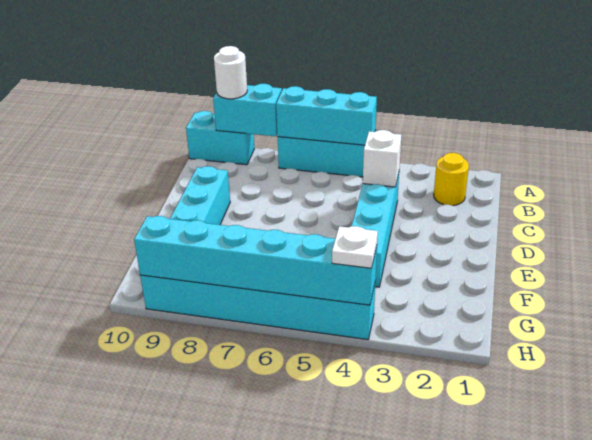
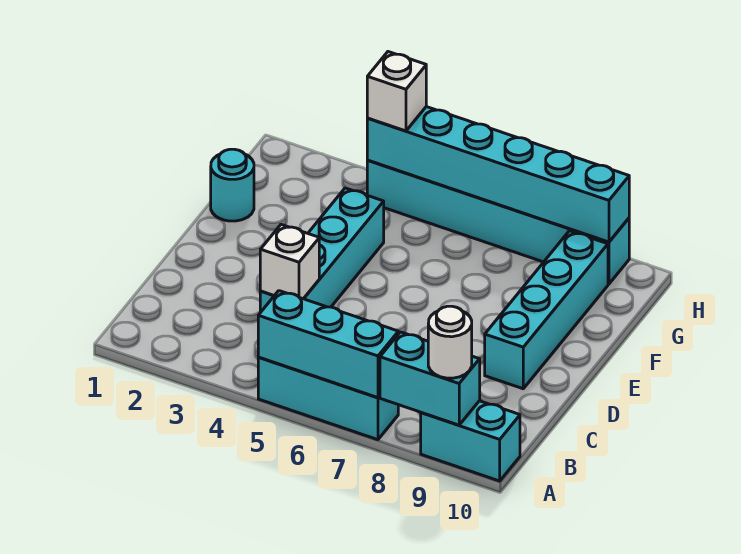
yellow round brick B2 level 1 -> none
none -> cyan round brick F1 level 1
white plate H4 level 3 -> white brick H4 level 3

